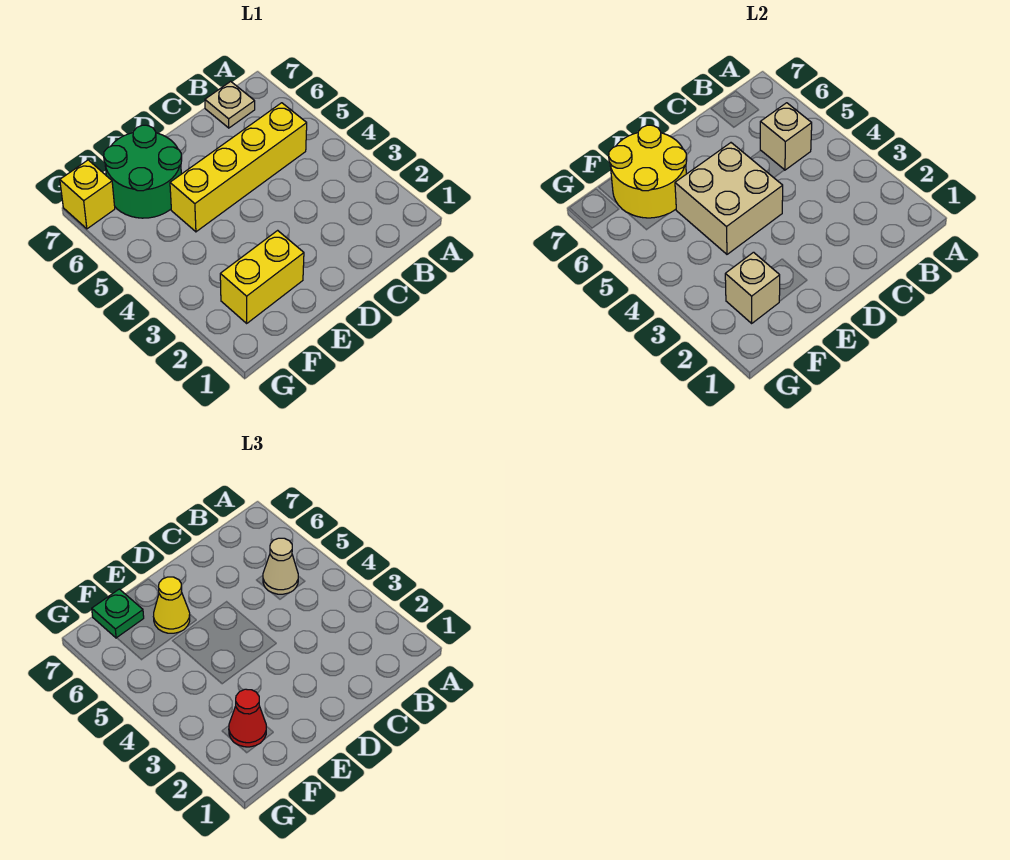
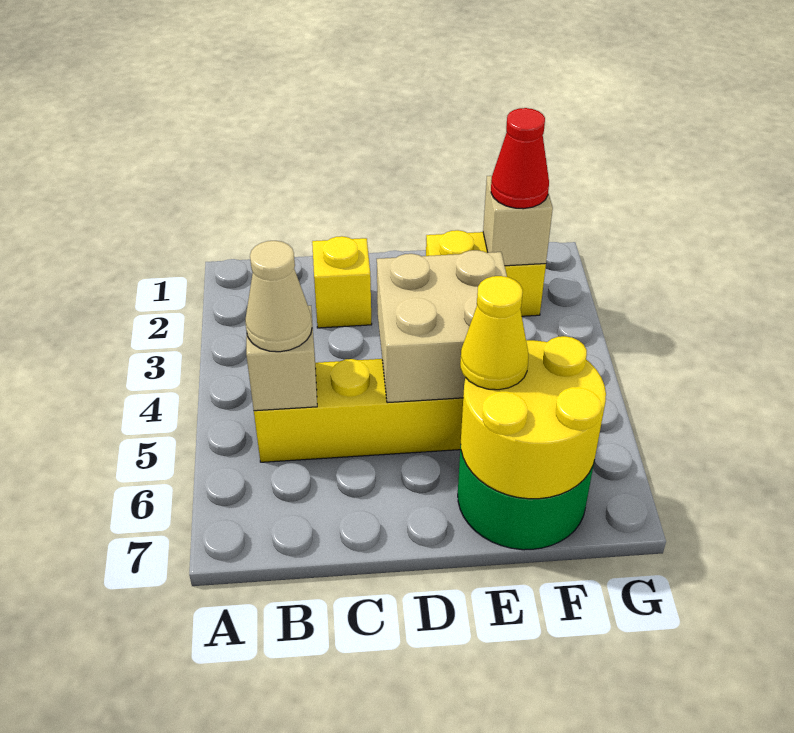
tan plate B7 level 1 -> none
green plate F7 level 3 -> none
yellow brick G7 level 1 -> yellow brick C2 level 1

